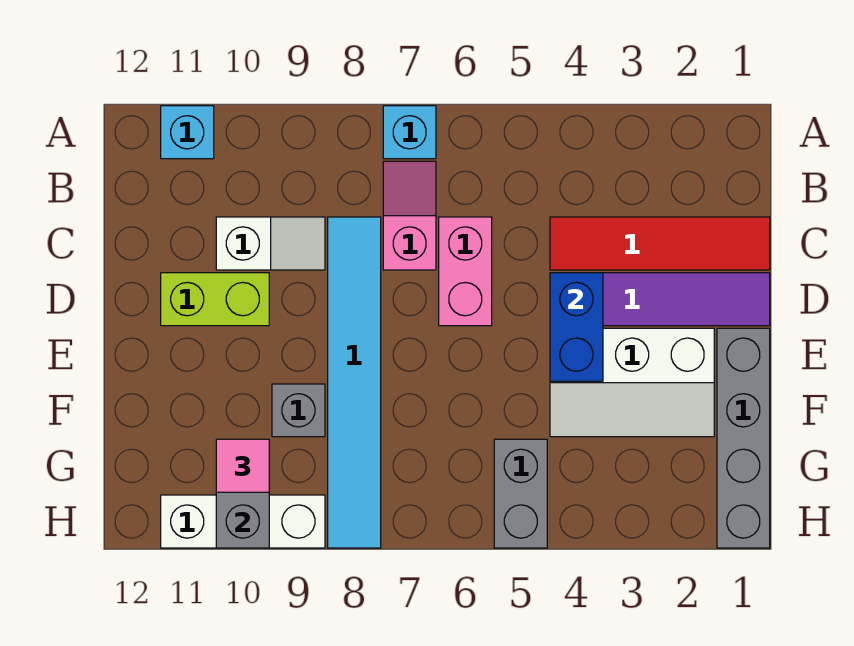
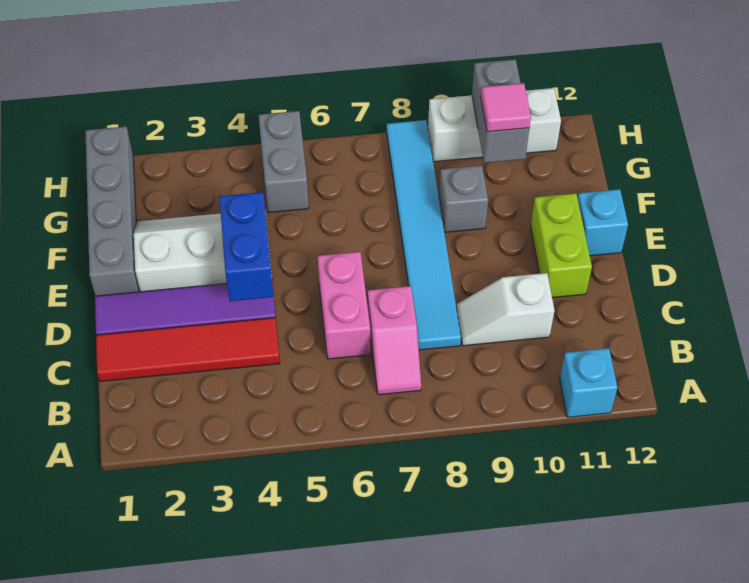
cyan brick A7 level 1 -> cyan brick E12 level 1
lime brick D10:D11 level 1 -> lime brick D11:E11 level 1

